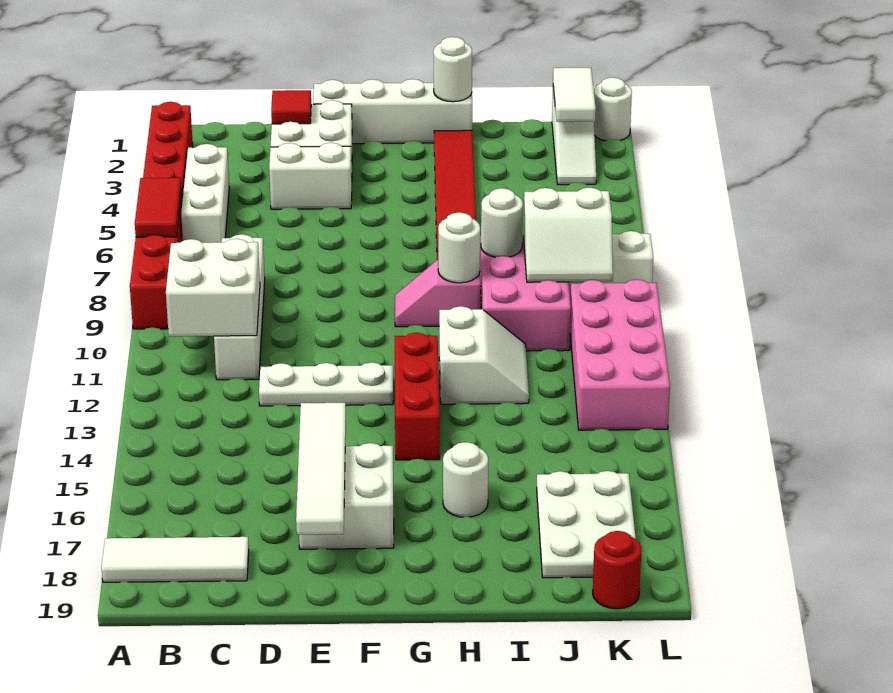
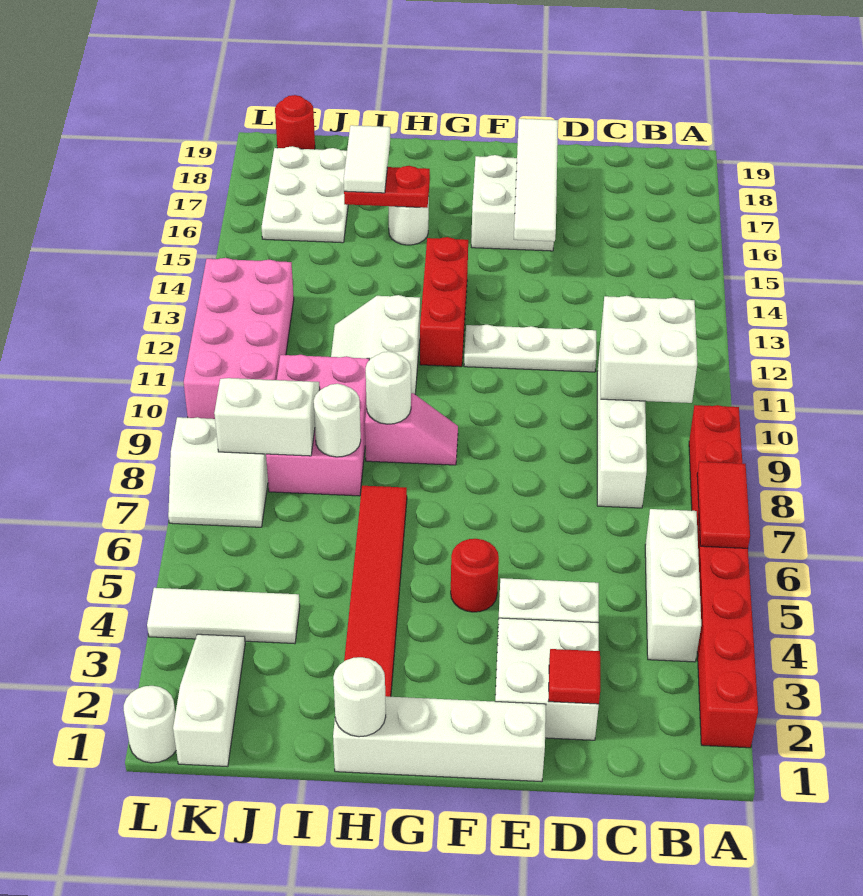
white tile A18:C18 level 1 -> white tile J4:L4 level 1
none -> red round brick F5 level 1
none -> red plate H16:I16 level 2
white tile K1:K2 level 2 -> white tile I16:I17 level 3

